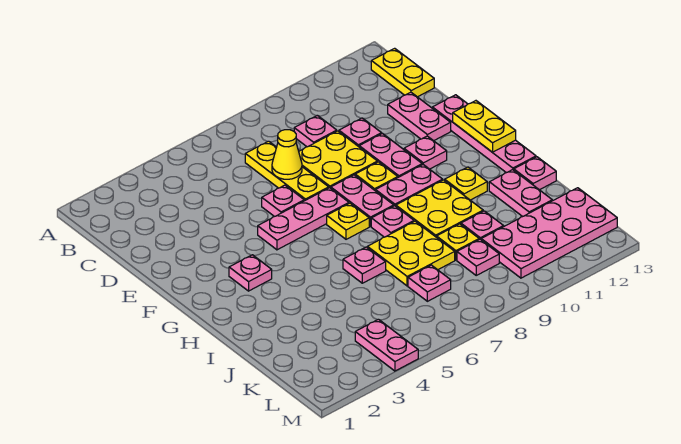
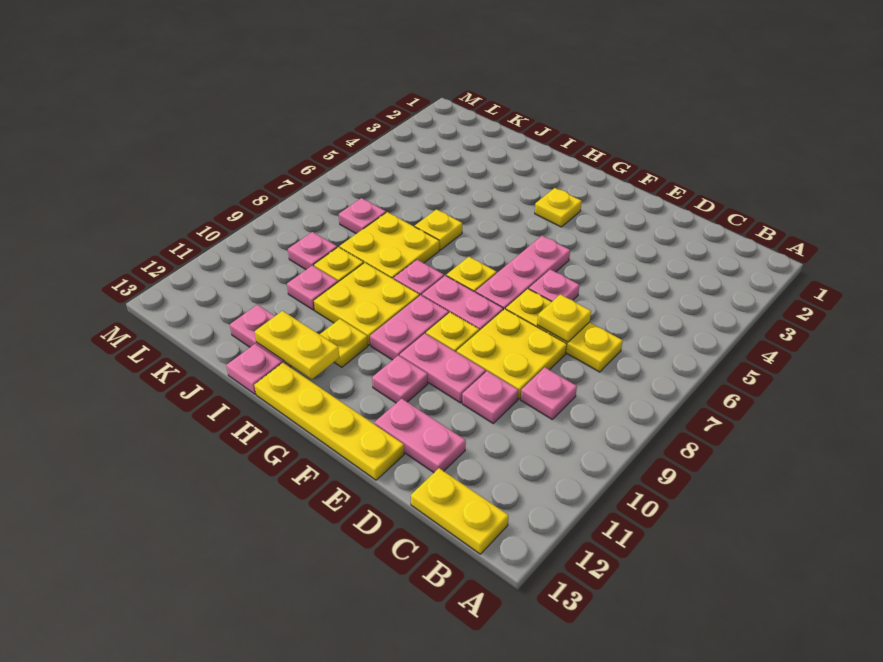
yellow cone D7 level 2 -> yellow plate D7 level 2
pink plate E13:H13 level 1 -> yellow plate E13:H13 level 1
yellow plate F13:G13 level 2 -> yellow plate H12:I12 level 2
pink plate G3 level 1 -> yellow plate G3 level 1
pink plate I6 level 1 -> yellow plate I6 level 1
pink plate K10:L13 level 1 -> none
pink plate L4:M4 level 1 -> none

